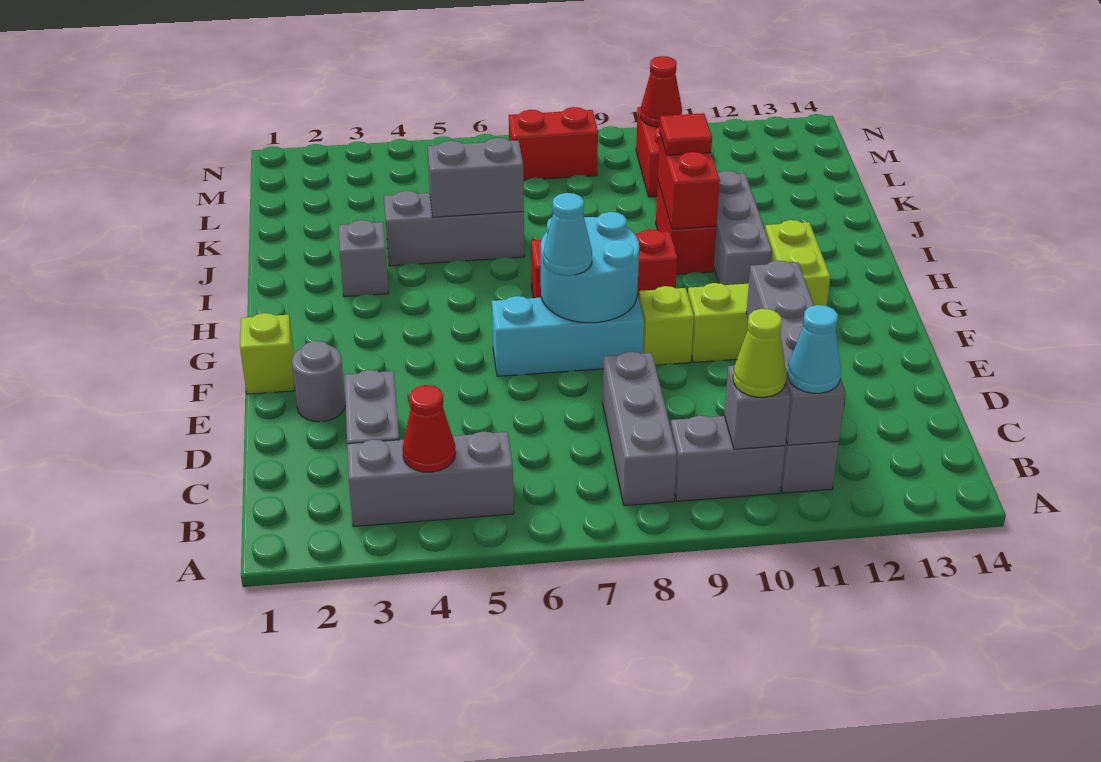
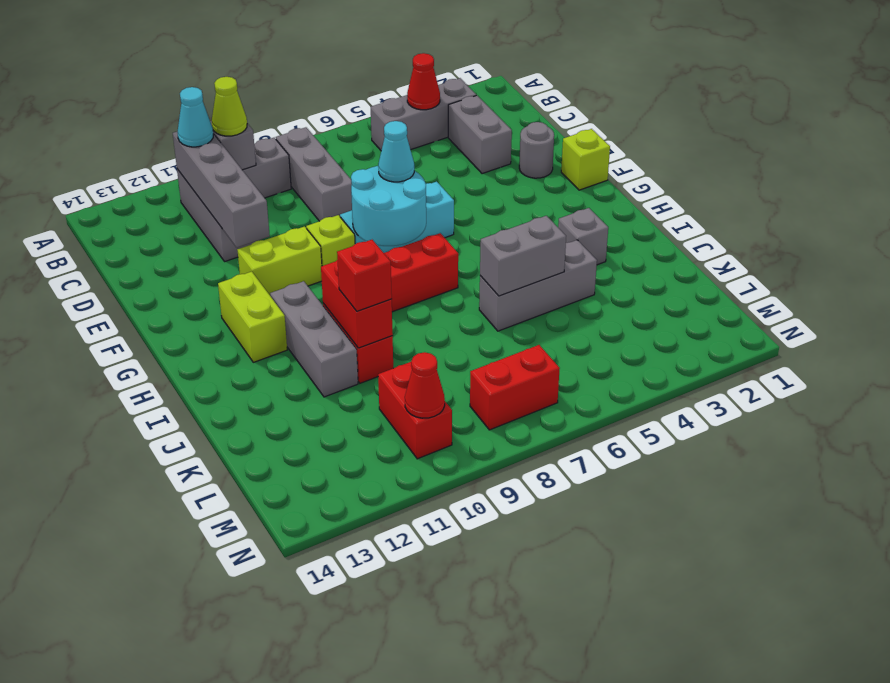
red tile J10 level 3 -> red brick J10 level 3

